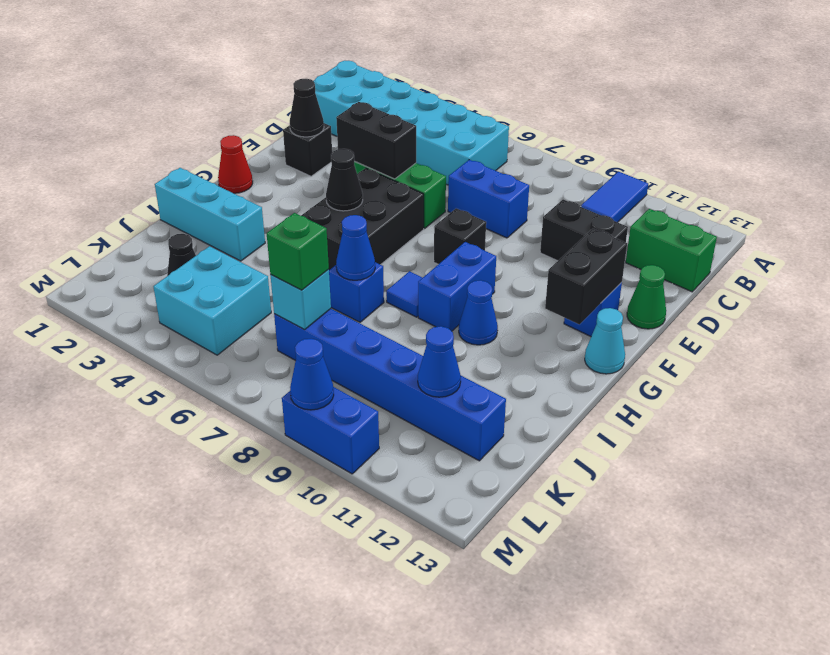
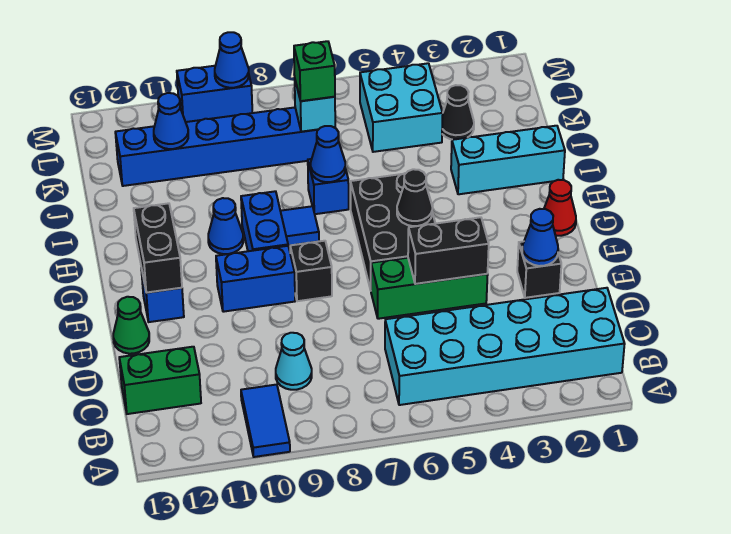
blue brick D7:D8 level 1 -> blue brick F9:F10 level 1
black brick D10:D11 level 1 -> none
black cone E2 level 2 -> blue cone E2 level 2
cyan cone G13 level 1 -> cyan cone C9 level 1

